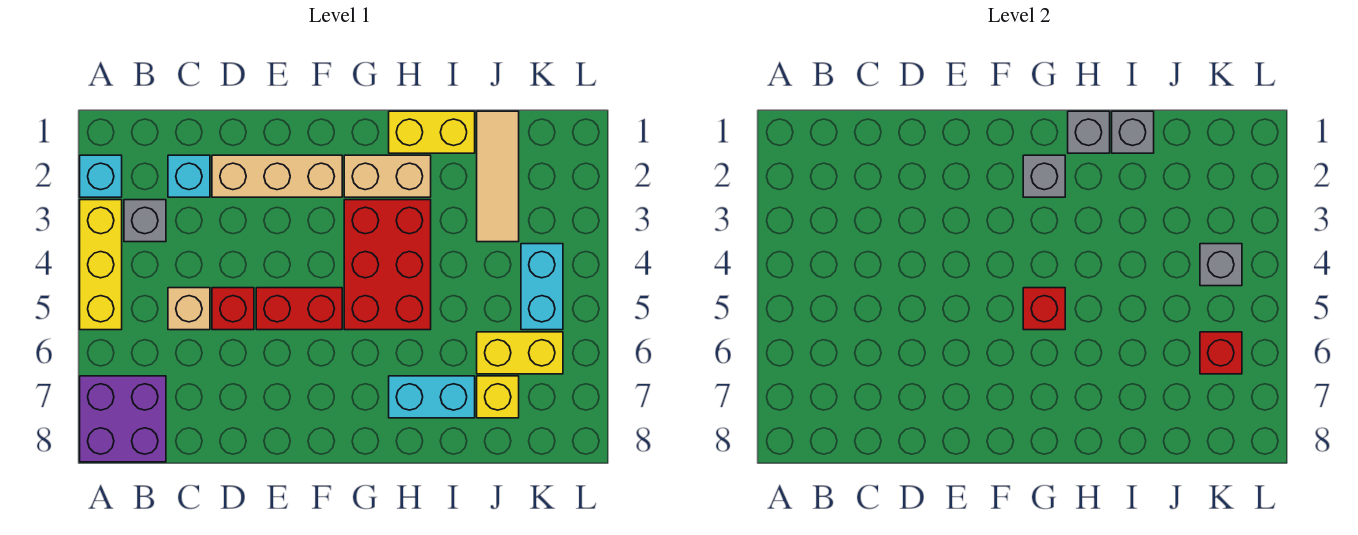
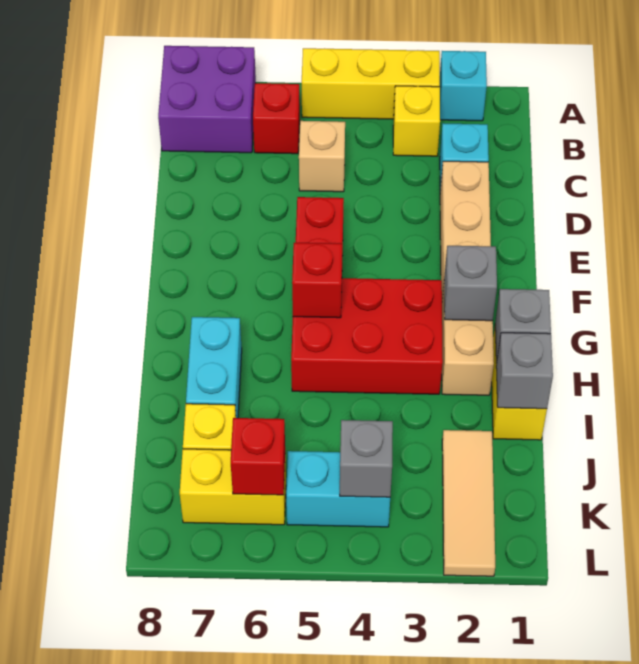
grey brick B3 level 1 -> yellow brick B3 level 1
red brick D5 level 1 -> red brick B6 level 1
tan tile J1:J3 level 1 -> tan tile J2:L2 level 1
yellow brick J6:K6 level 1 -> yellow brick K6:K7 level 1

